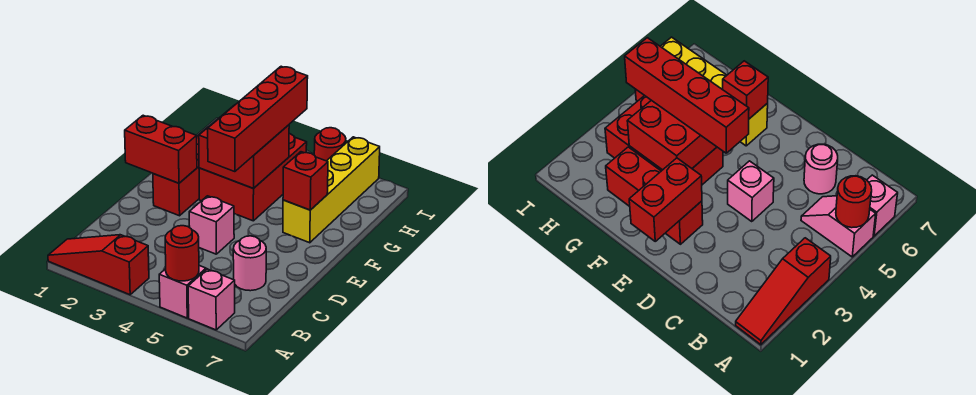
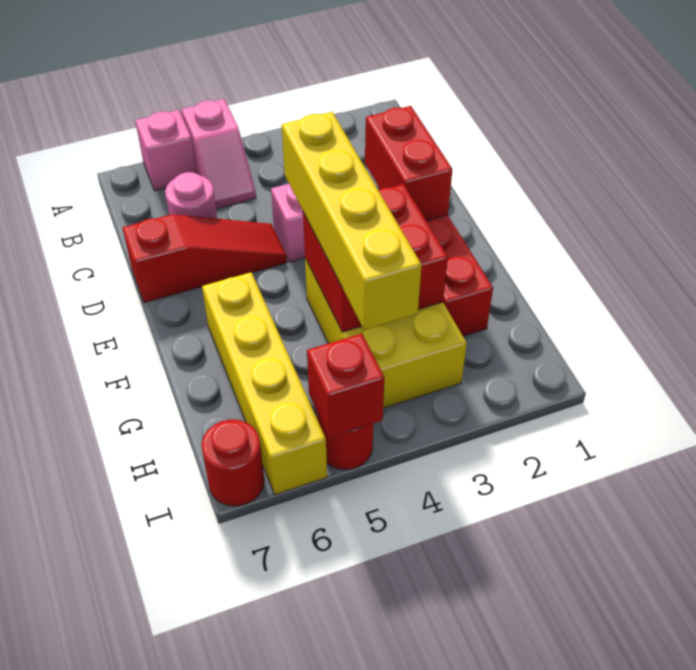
red slope A1:A3 level 1 top 3 -> red slope D5:D7 level 1 top 7
red round brick A5 level 2 -> red round brick I7 level 1
red brick E1:E2 level 2 -> red brick D2:E2 level 2
red brick E4:H4 level 3 -> yellow brick E4:H4 level 3
red brick F3:H4 level 1 -> yellow brick F3:H4 level 1
red brick F6 level 2 -> red brick I5 level 2

